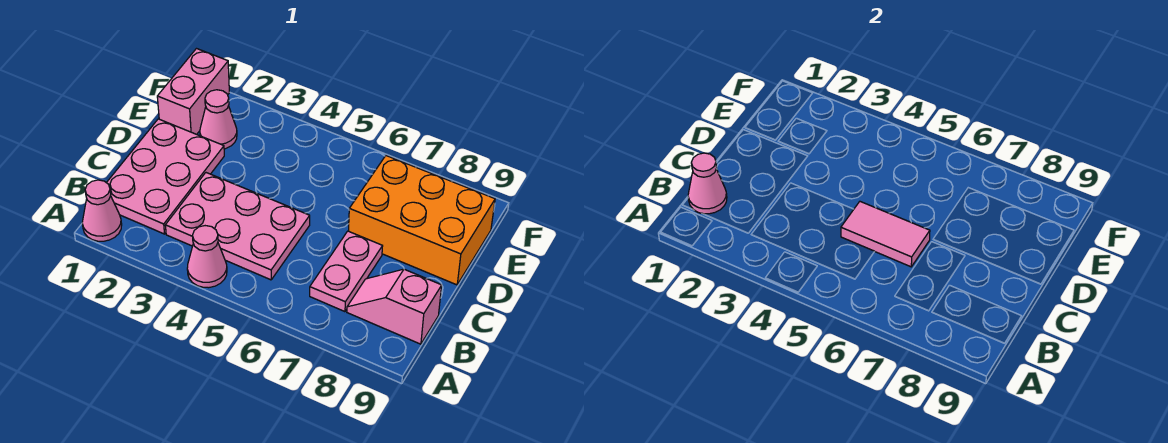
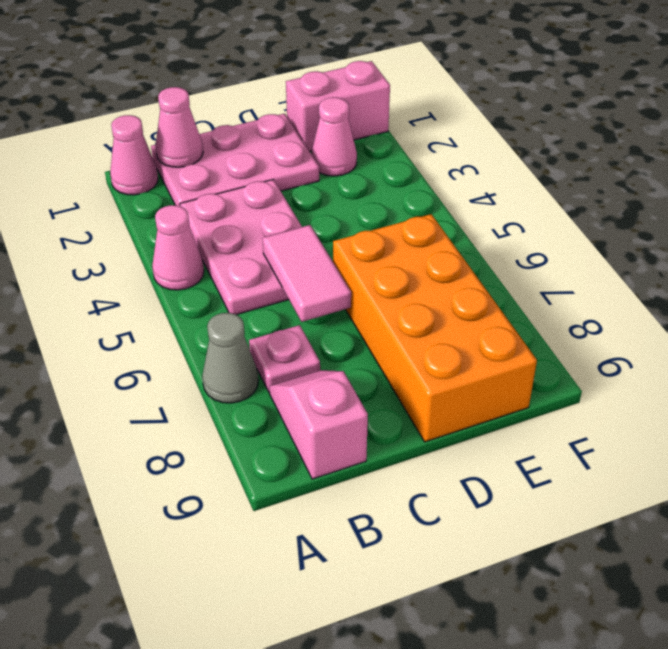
none -> grey cone A7 level 1
pink plate B7:C7 level 1 -> pink plate B7 level 1
orange brick D7:E9 level 1 -> orange brick D6:E9 level 1

